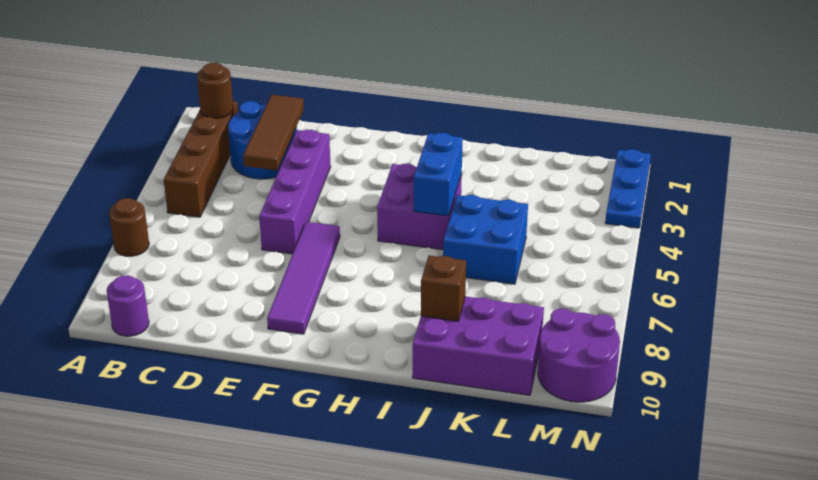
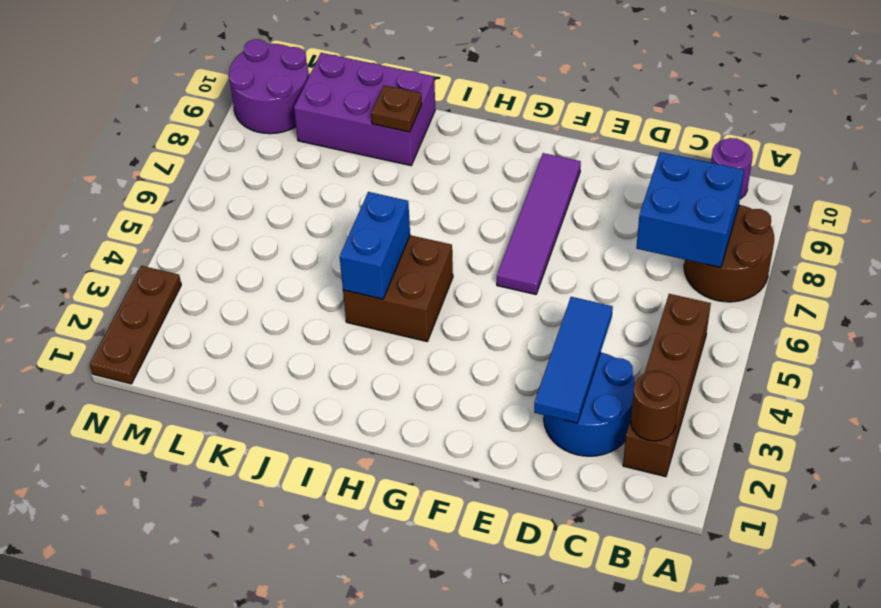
brown round brick A7 level 1 -> brown round brick A7:B8 level 1
brown tile D2:D4 level 2 -> blue tile D2:D4 level 2
purple brick E3:E6 level 1 -> none
purple brick H4:I5 level 1 -> brown brick H4:I5 level 1
blue brick J5:K6 level 1 -> blue brick B7:C8 level 2
brown brick J9 level 2 -> brown plate J9 level 2
blue plate N1:N3 level 1 -> brown plate N1:N3 level 1

